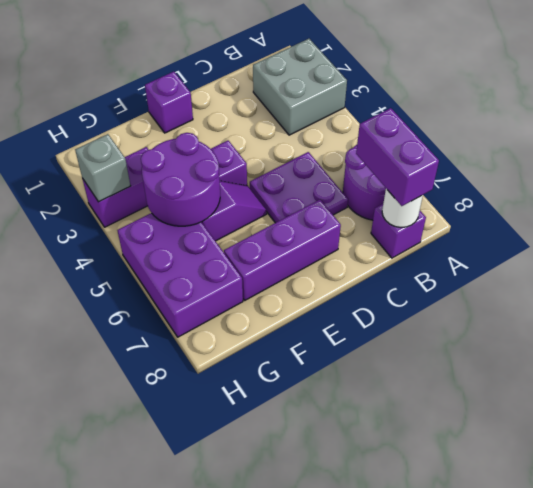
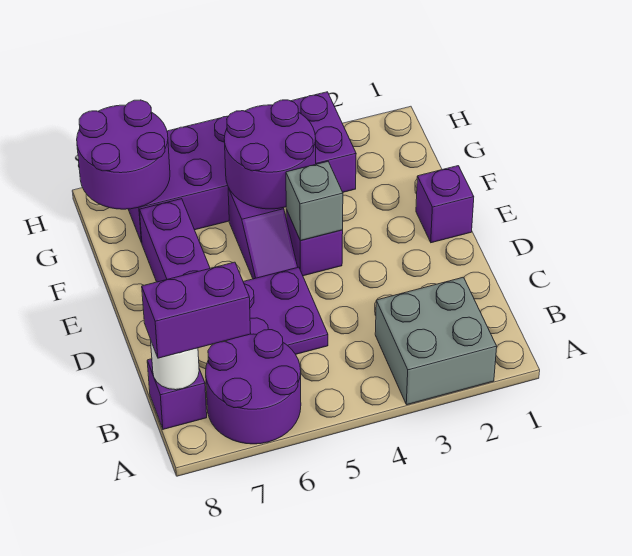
none -> purple round brick G7:H8 level 2
grey brick H3 level 2 -> grey brick E4 level 2

